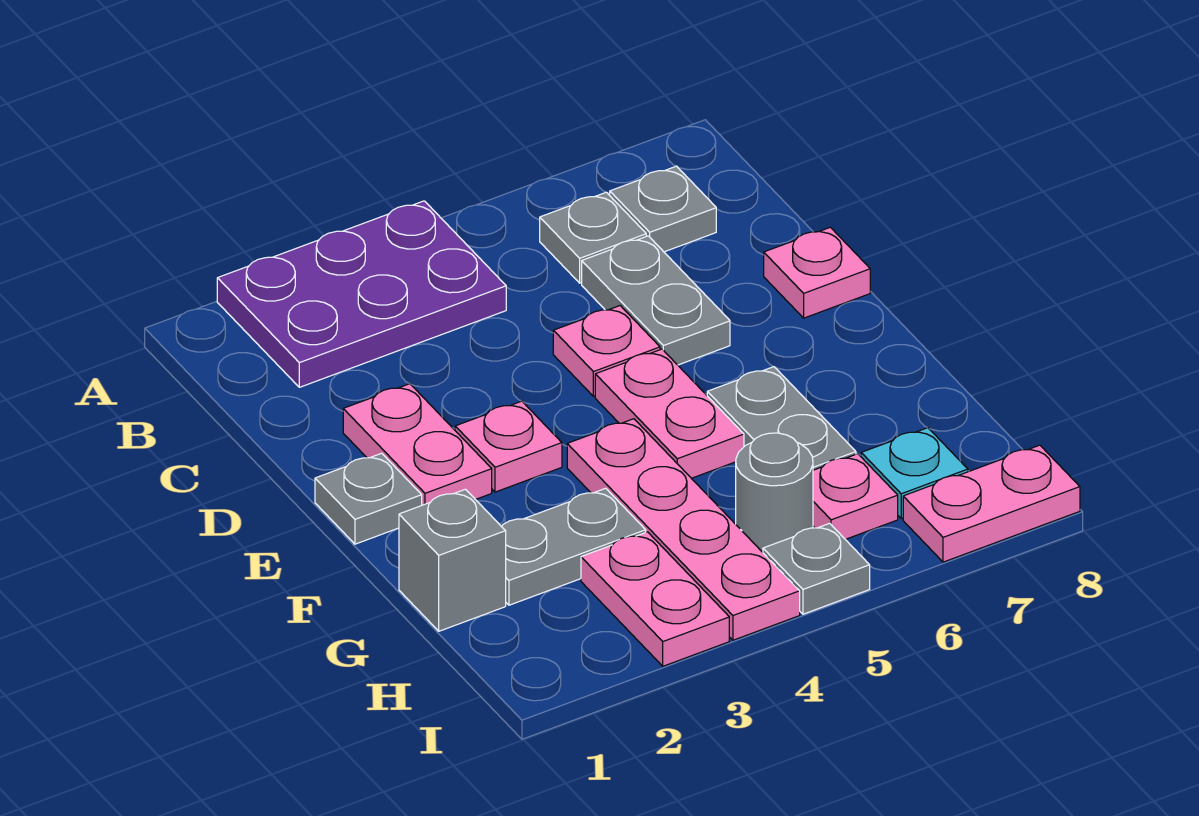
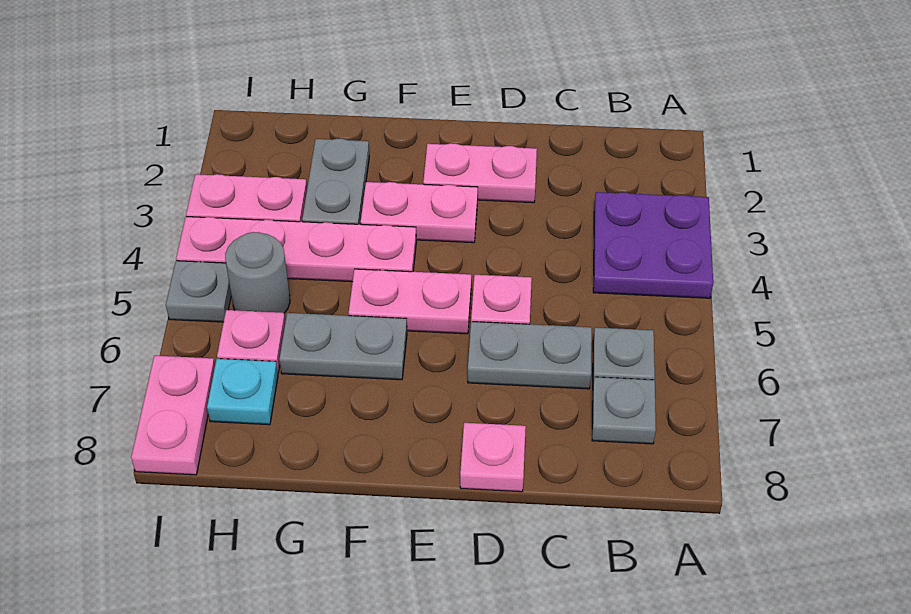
purple plate A2:B4 level 1 -> purple plate A3:B4 level 1
grey plate E1 level 1 -> none
pink plate E3 level 1 -> pink plate E3:F3 level 1
grey brick G1 level 1 -> none

